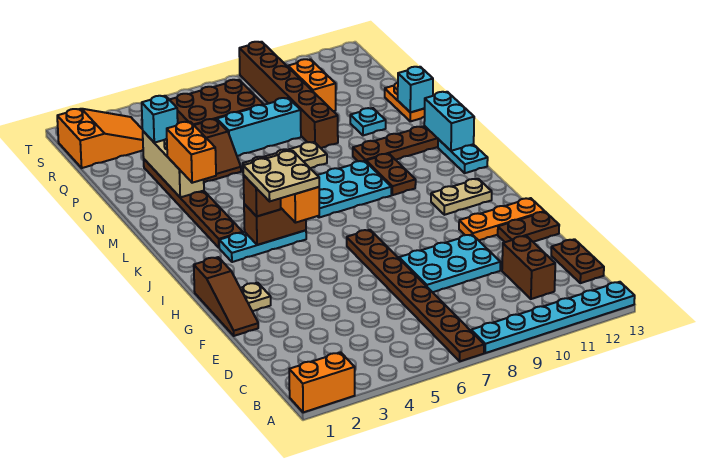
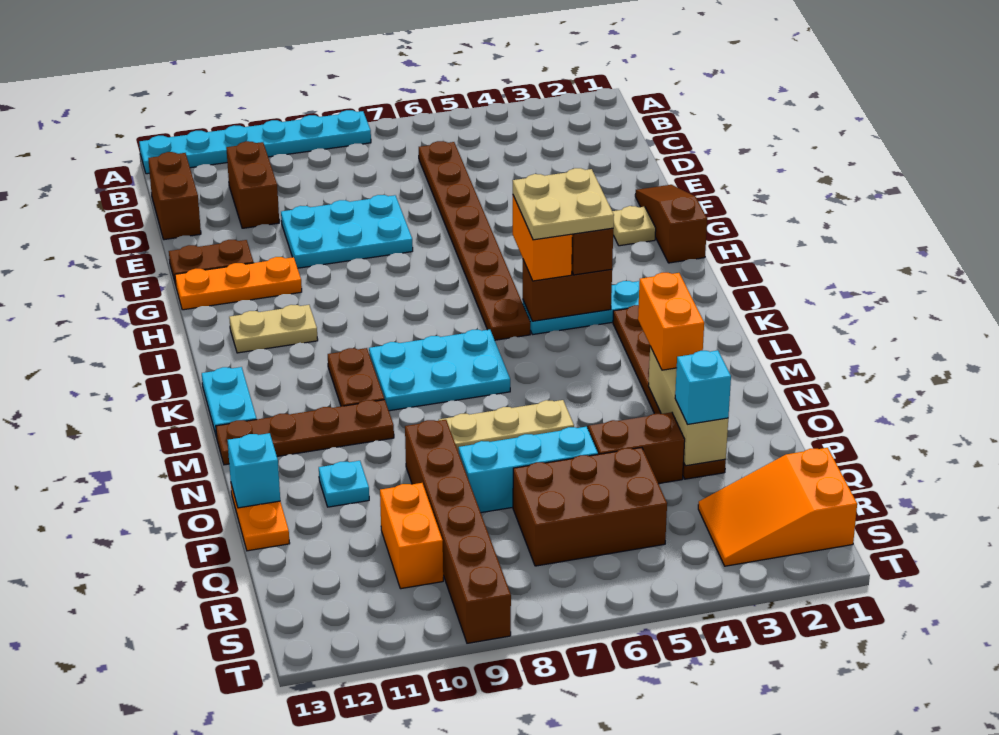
orange brick A1:A2 level 1 -> none
brown plate A7:H7 level 1 -> brown plate C6:J6 level 1
brown plate C13:D13 level 1 -> brown brick C13:D13 level 1
cyan brick L13:M13 level 2 -> none

